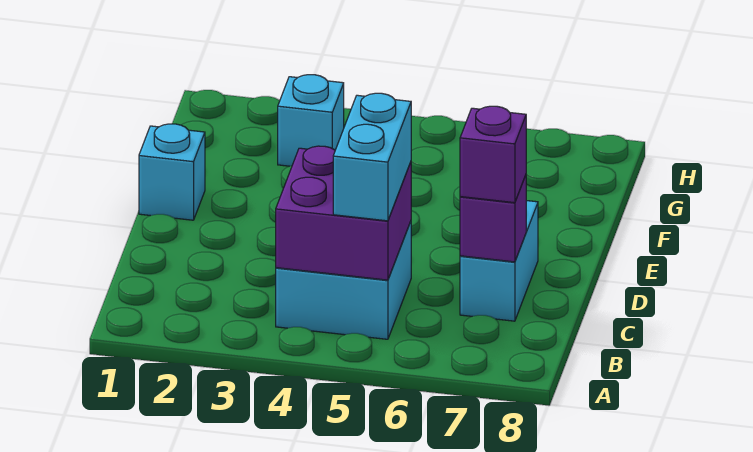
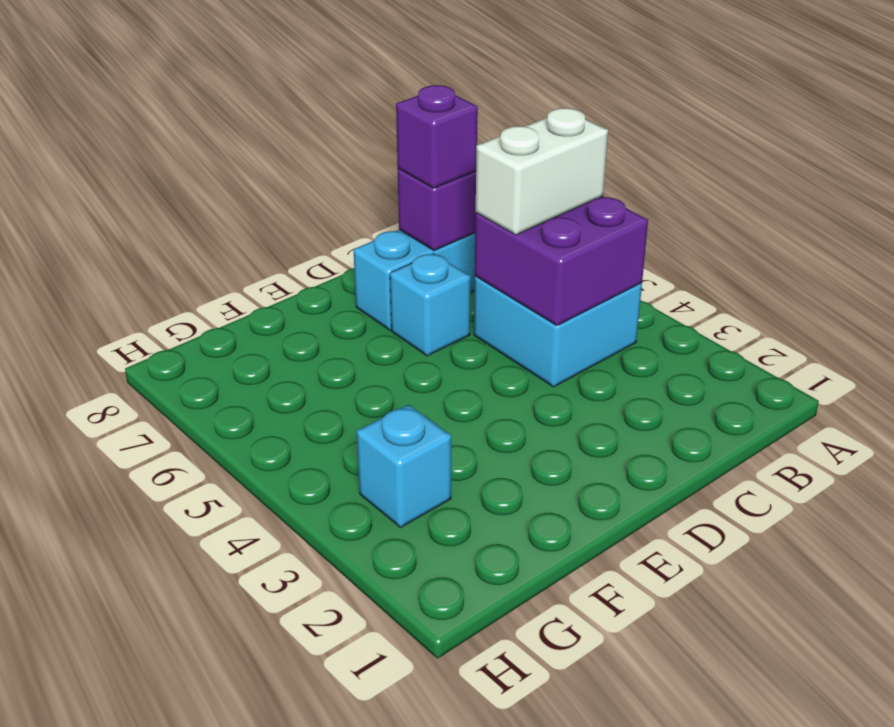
cyan brick B5:C5 level 3 -> white brick B5:C5 level 3
cyan brick E1 level 1 -> cyan brick D6 level 1

